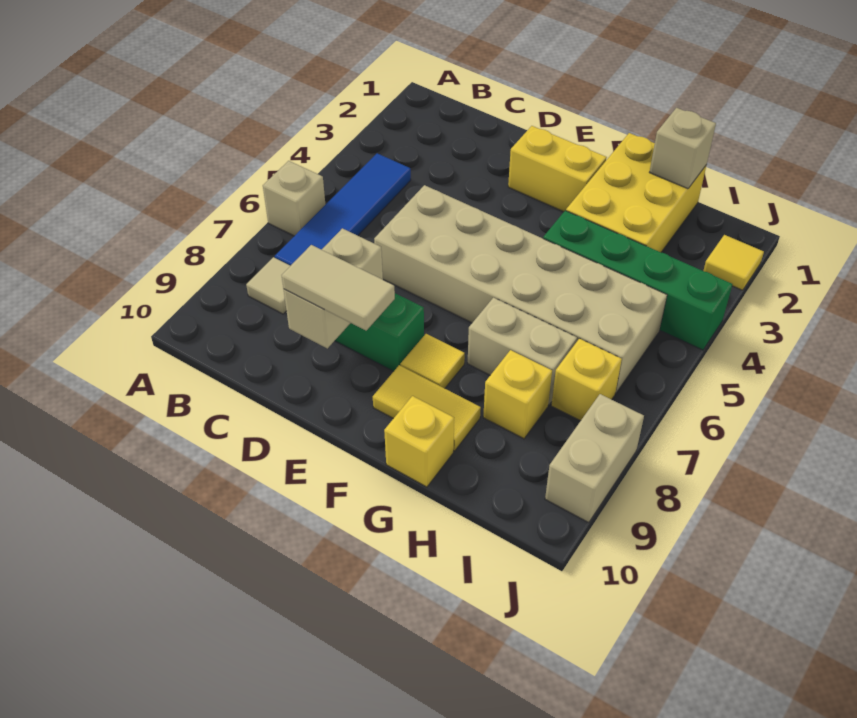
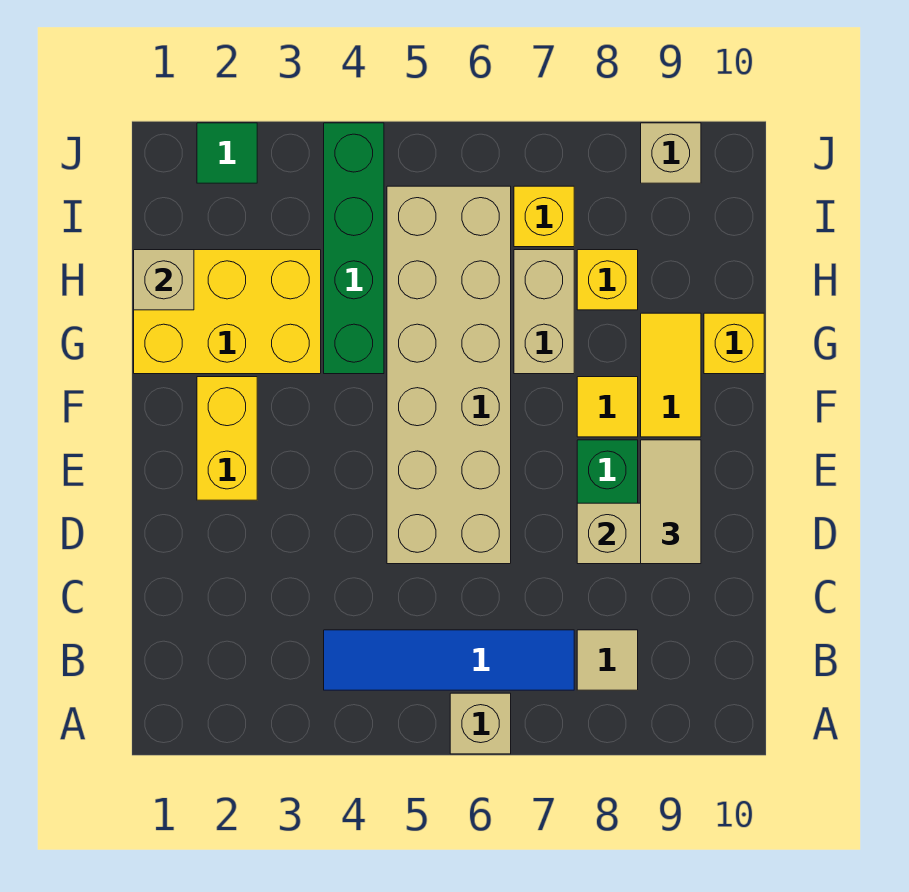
yellow tile J2 level 1 -> green tile J2 level 1
tan brick J8:J9 level 1 -> tan brick J9 level 1

